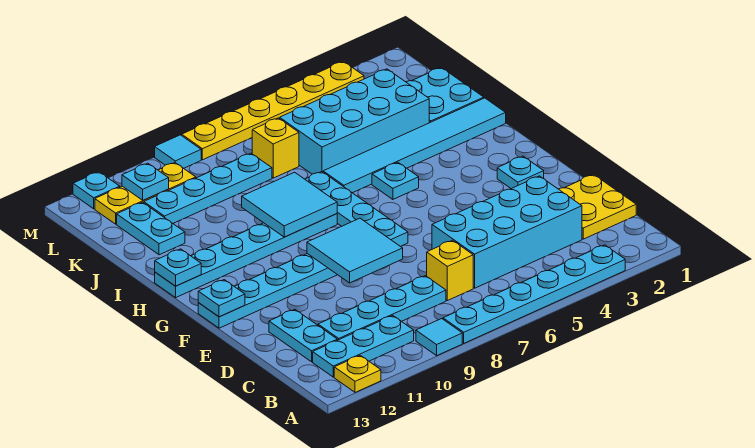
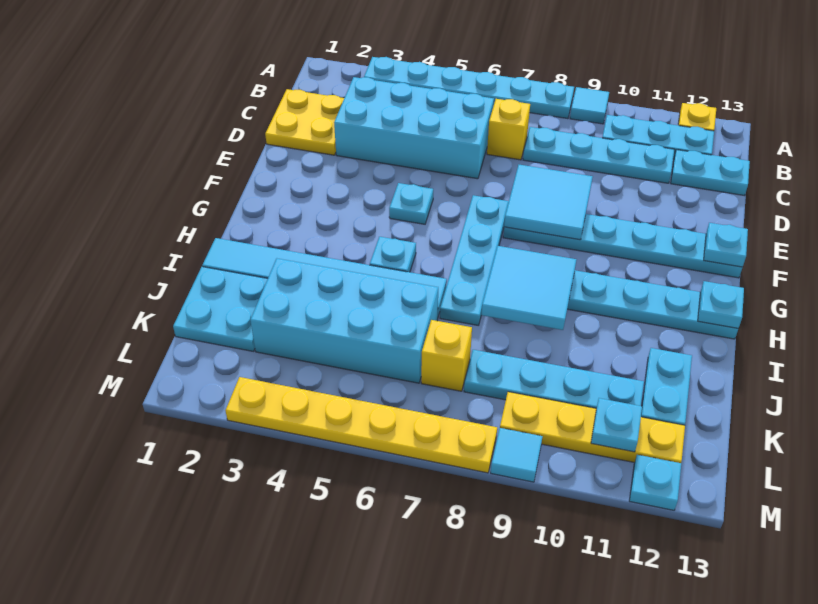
cyan plate C12:D12 level 1 -> cyan plate C12:C13 level 1
cyan plate F2 level 1 -> cyan plate F5 level 1
yellow plate L10:L12 level 1 -> yellow plate L9:L12 level 1

